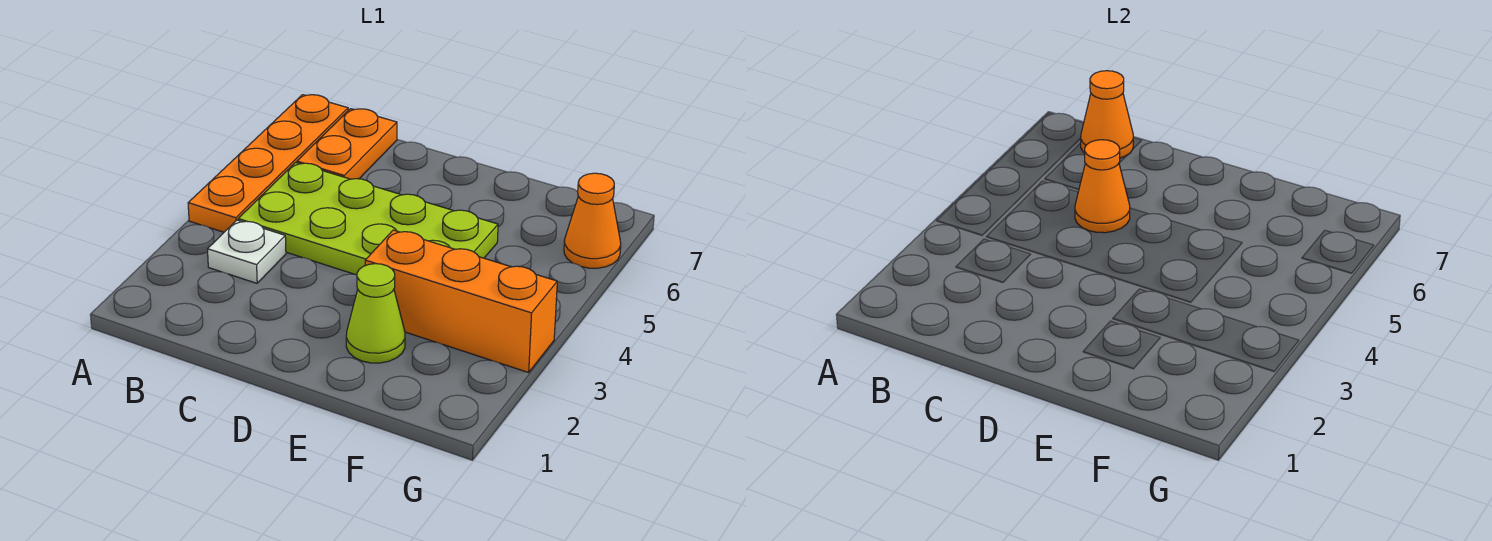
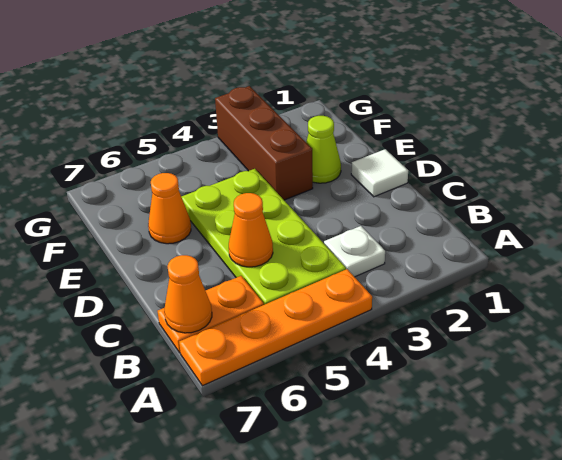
none -> white tile D1 level 1
orange brick E3:G3 level 1 -> brown brick E3:G3 level 1
orange cone G6 level 1 -> orange cone E6 level 1

